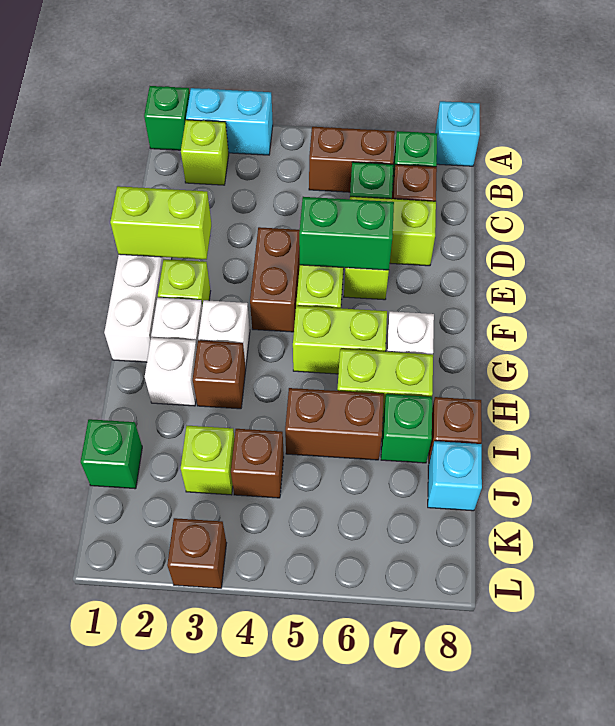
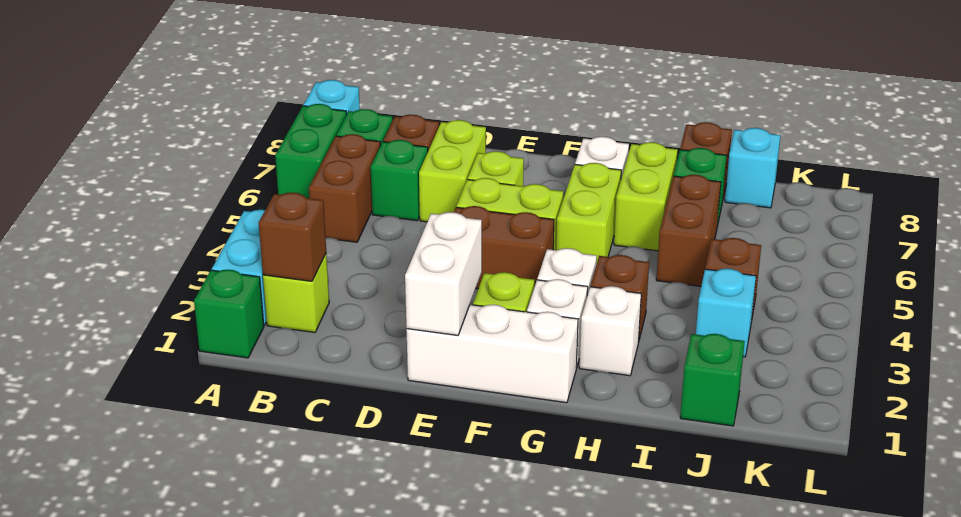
lime brick E1:E2 level 2 -> white brick E1:E2 level 2
green brick E5:E6 level 2 -> green brick A6:A7 level 1
lime brick J3 level 1 -> cyan brick J3 level 1
brown brick L3 level 1 -> brown brick B2 level 2

